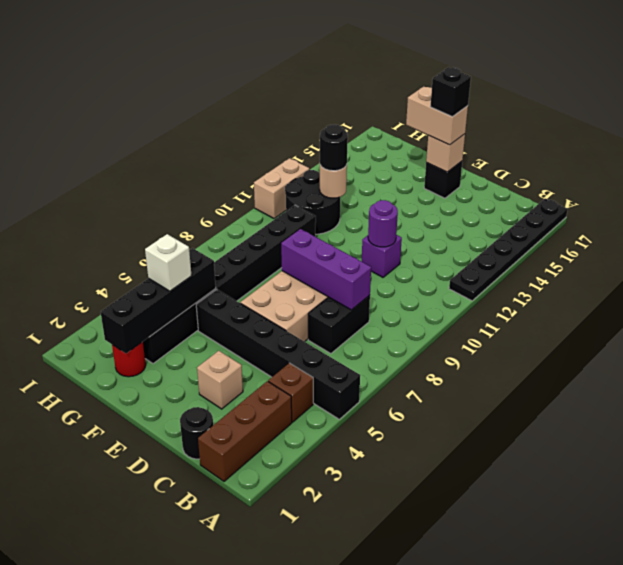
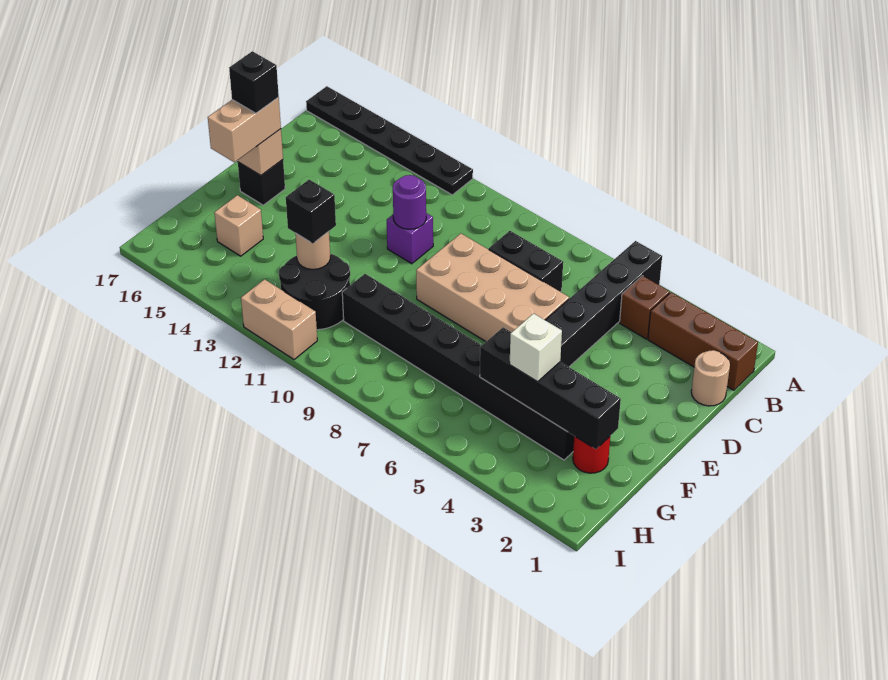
black round brick C1 level 1 -> tan round brick C1 level 1
purple brick C8:E8 level 2 -> none
tan brick D3 level 1 -> tan brick G15 level 1
black round brick G12 level 3 -> black brick G12 level 3

